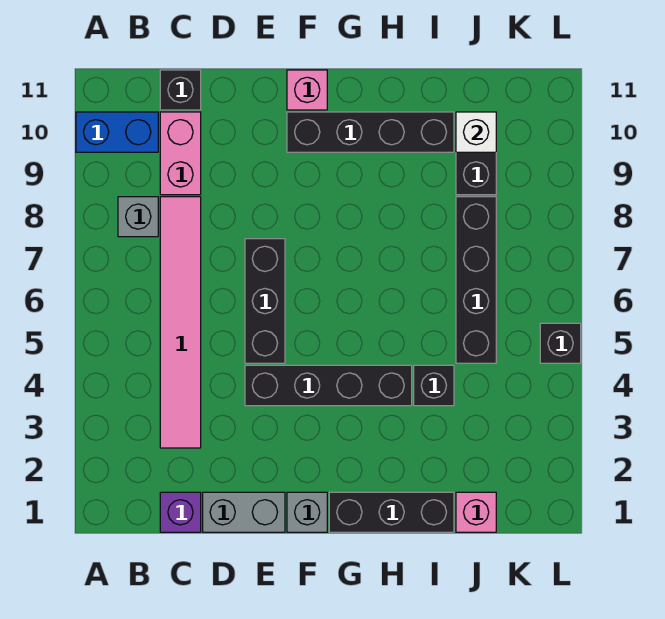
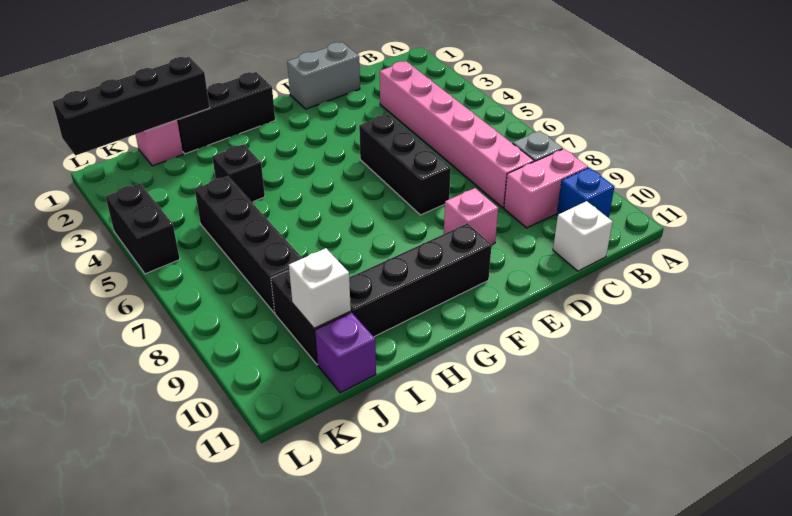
blue brick A10:B10 level 1 -> blue brick B10 level 1
purple brick C1 level 1 -> purple brick J11 level 1
pink tile C3:C8 level 1 -> pink brick C3:C8 level 1
pink brick C9:C10 level 1 -> pink brick B9:C9 level 1
black brick C11 level 1 -> white brick C11 level 1
black brick E4:H4 level 1 -> black brick I1:L1 level 2
grey brick F1 level 1 -> none
pink brick F11 level 1 -> pink brick E9 level 1
black brick L5 level 1 -> black brick L4:L5 level 1

